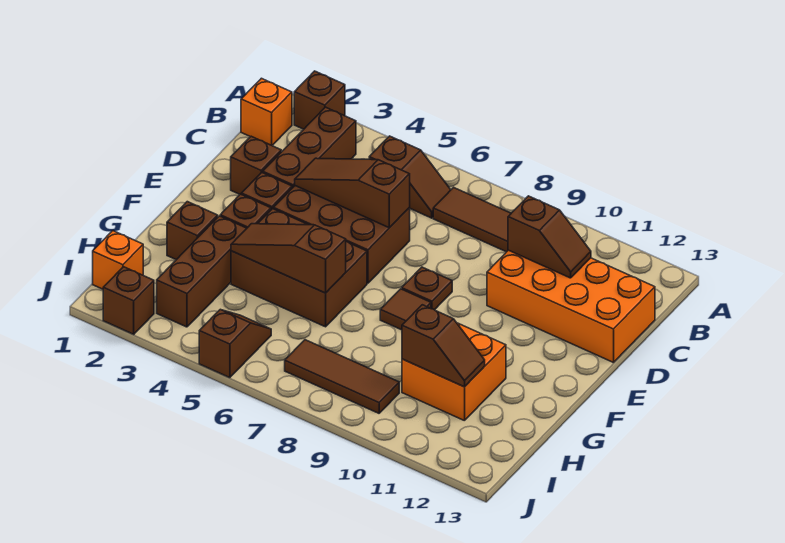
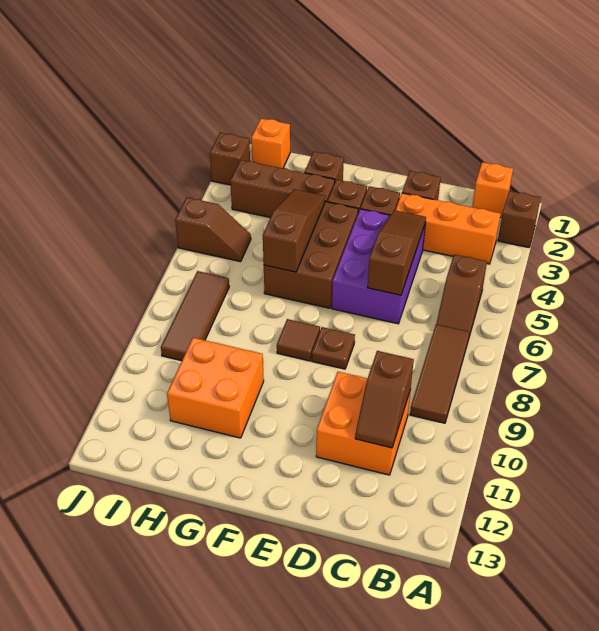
brown brick B3:D3 level 1 -> orange brick B3:D3 level 1
orange brick C10:D13 level 1 -> orange brick C10:D11 level 1
brown brick D4:E6 level 1 -> purple brick D4:E6 level 1
brown slope H10:H11 level 2 top 10 -> none

